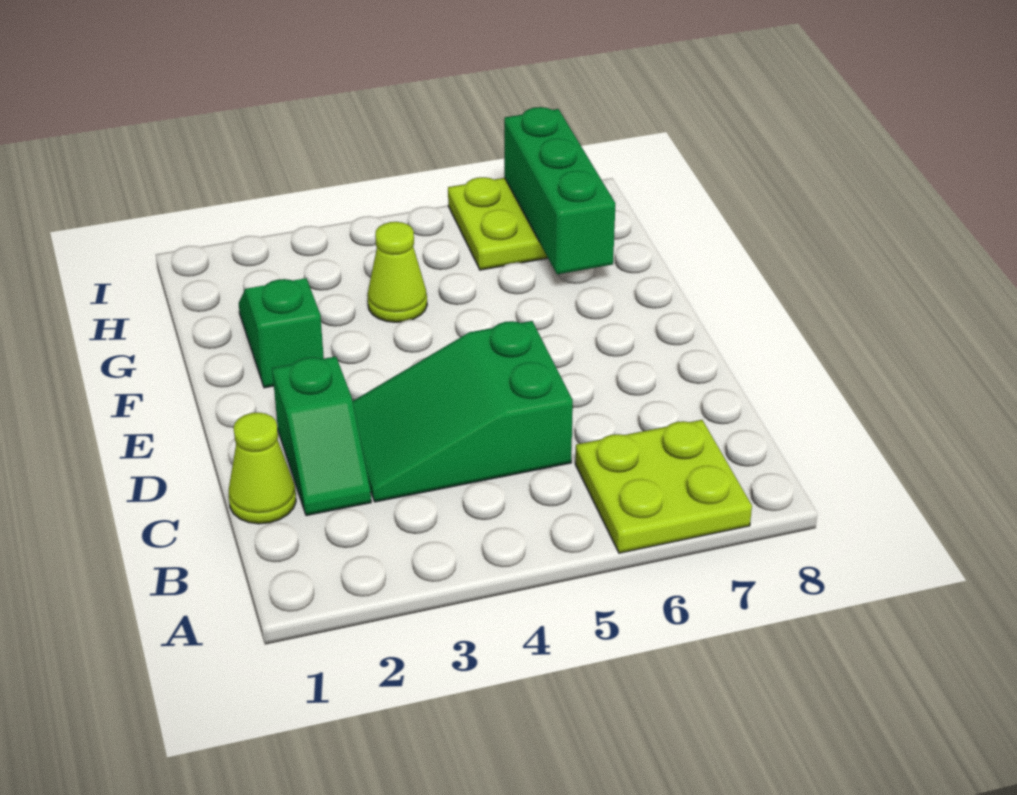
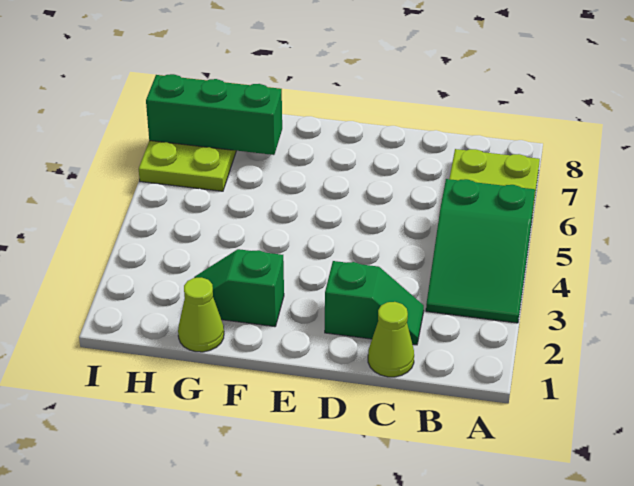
green slope C3:D5 level 1 top 5 -> green slope A3:B5 level 1 top 5
lime cone G4 level 1 -> lime cone G1 level 1

